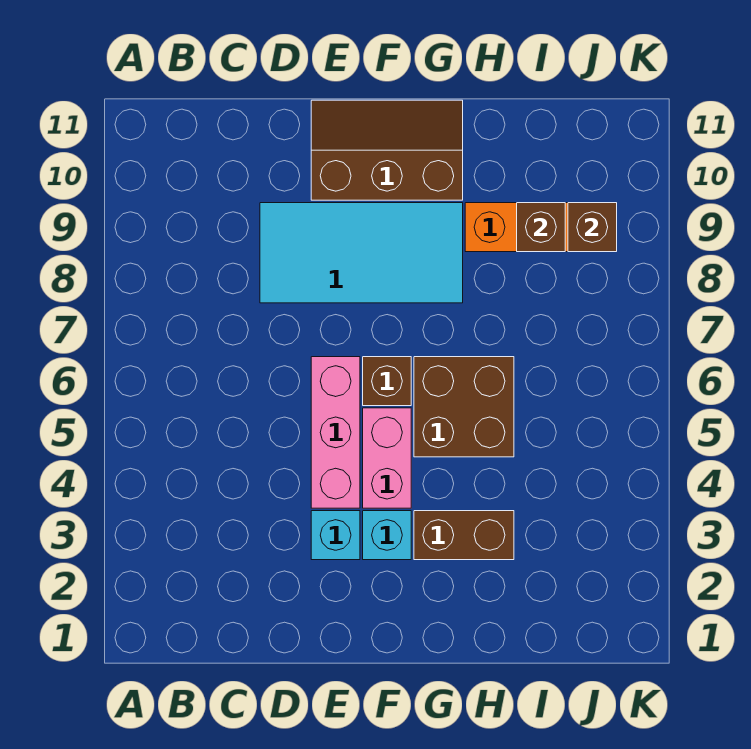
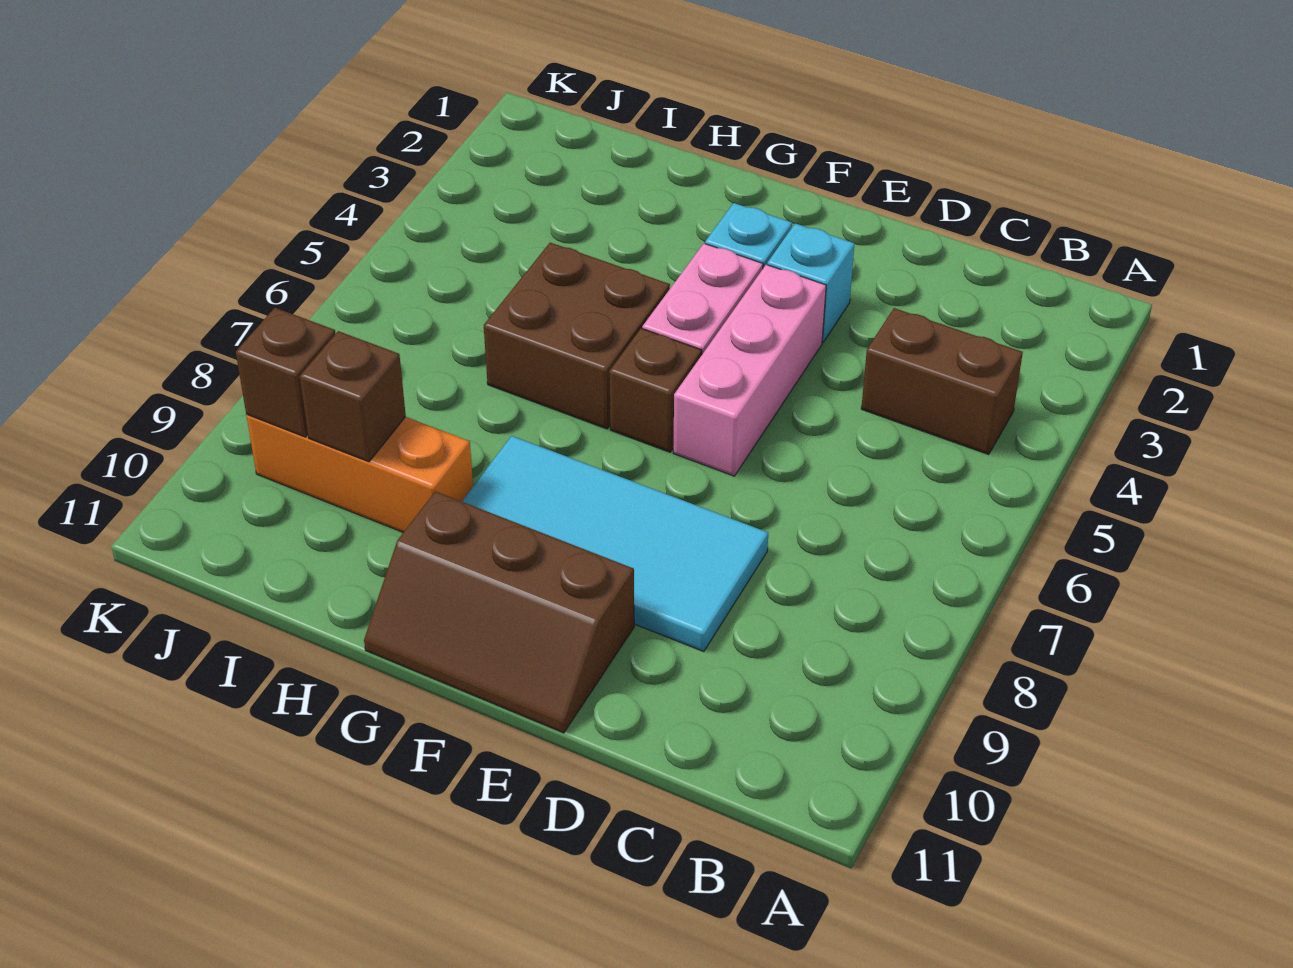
brown brick G3:H3 level 1 -> brown brick B4:C4 level 1

